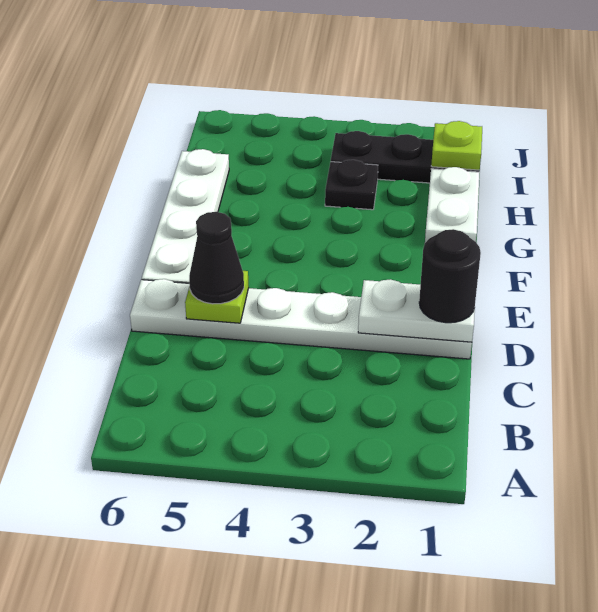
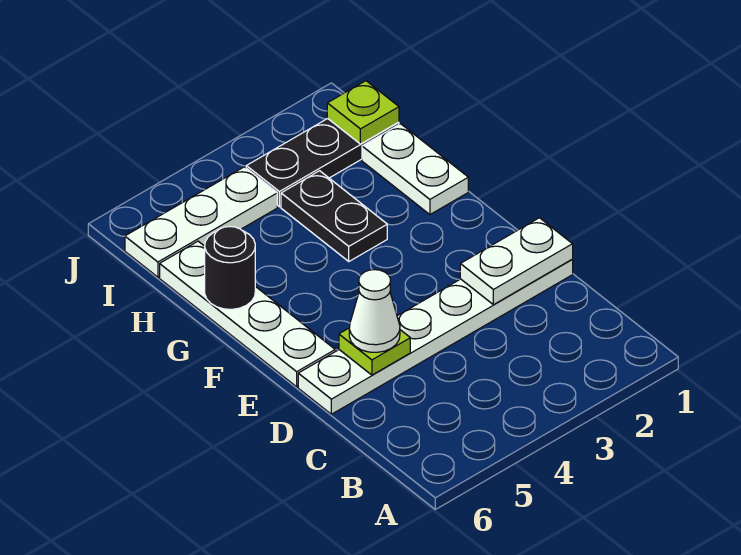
black round brick D1 level 3 -> black round brick G6 level 2
black cone D5 level 3 -> white cone D5 level 3
black plate H3 level 1 -> black plate G3:H3 level 1
none -> white plate I4:I6 level 1

